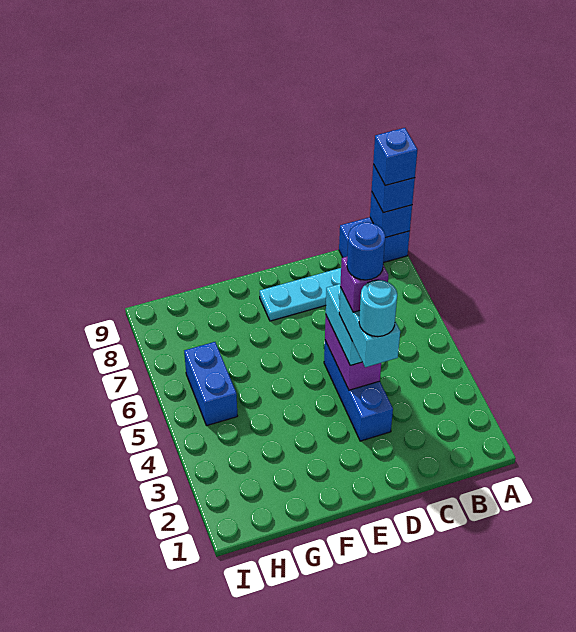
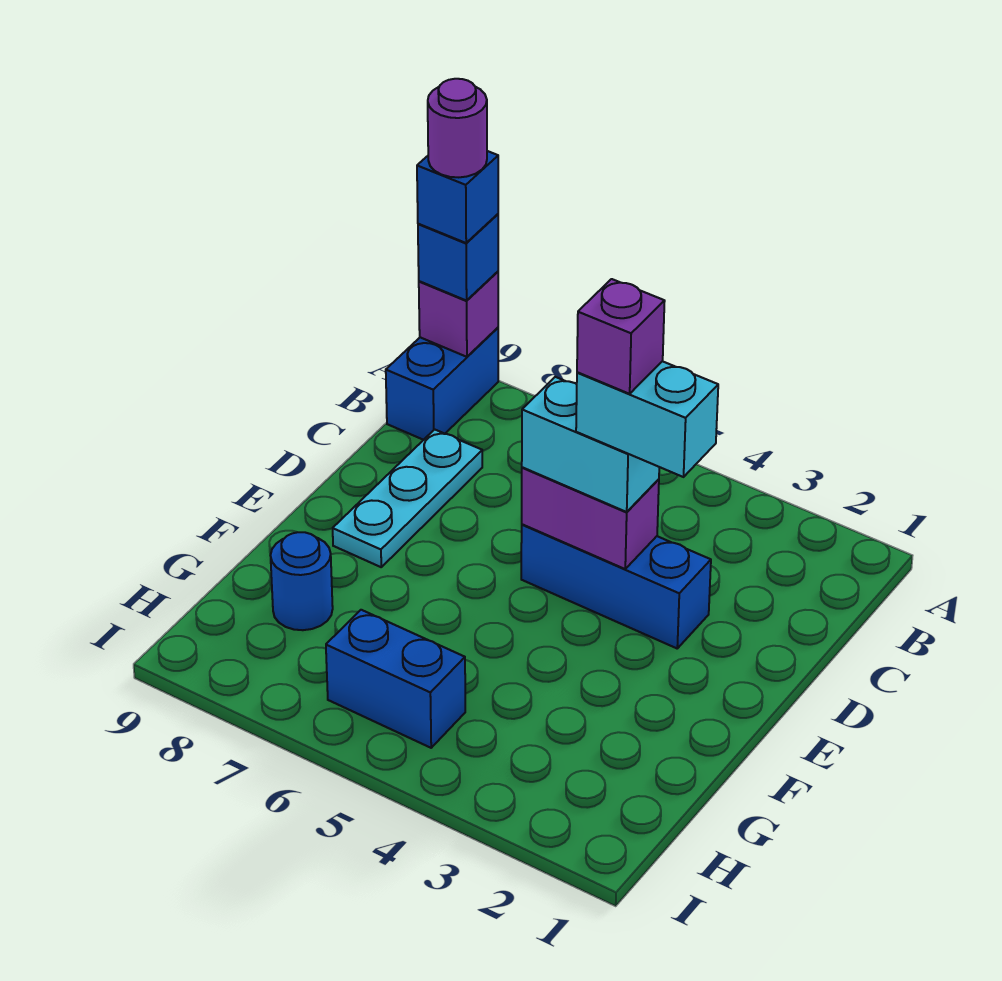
blue brick A9 level 2 -> purple brick A9 level 2
none -> purple round brick A9 level 5
cyan round brick D3 level 5 -> none
blue round brick D4 level 6 -> blue round brick G8 level 1

